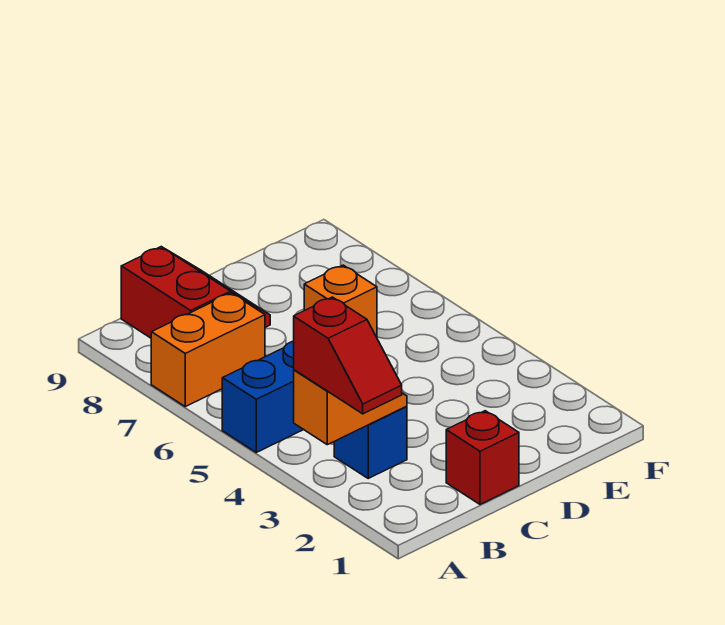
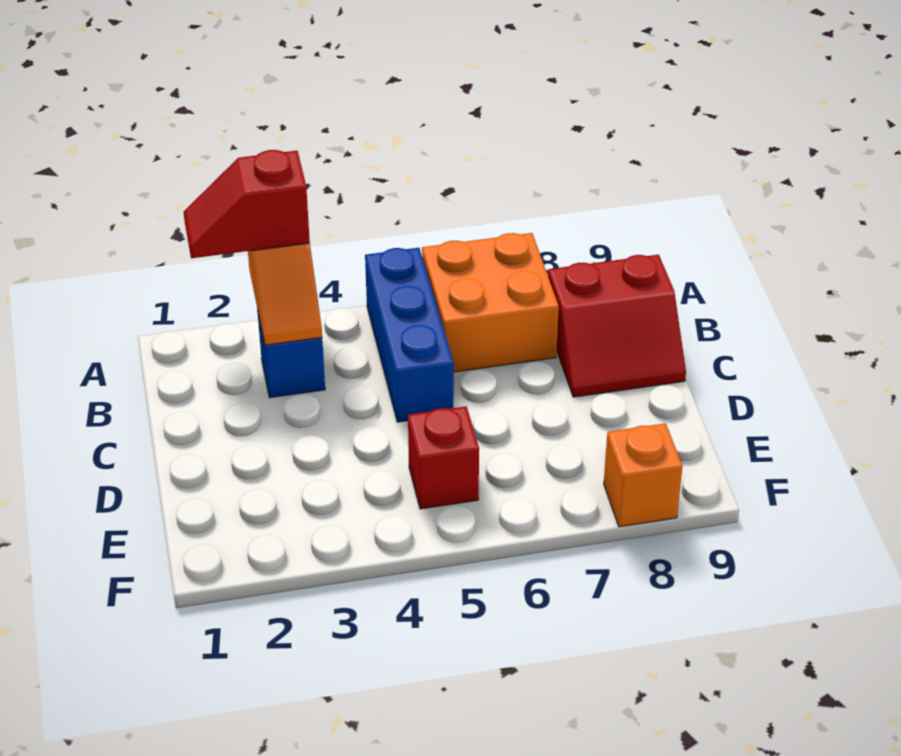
orange brick A7:B7 level 1 -> orange brick A6:B7 level 1
red brick C1 level 1 -> red brick E5 level 1
orange brick C5 level 2 -> orange brick F8 level 1

